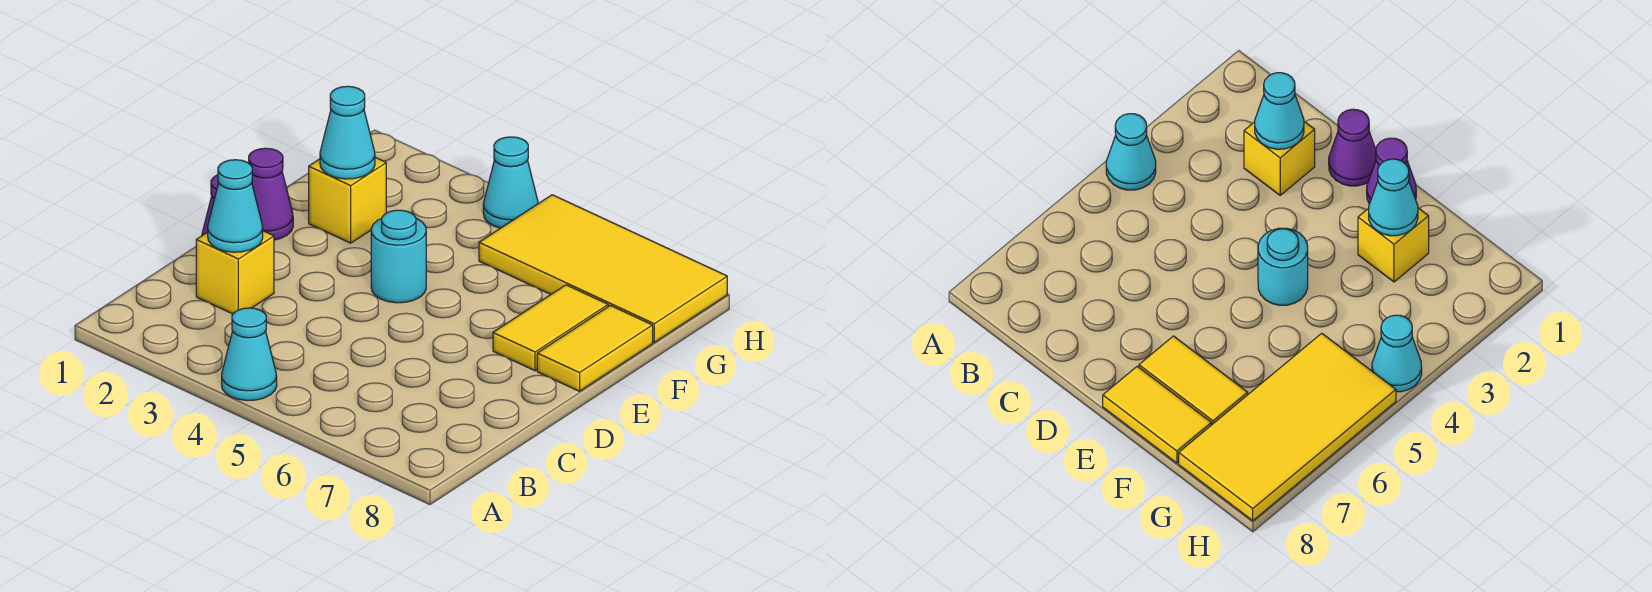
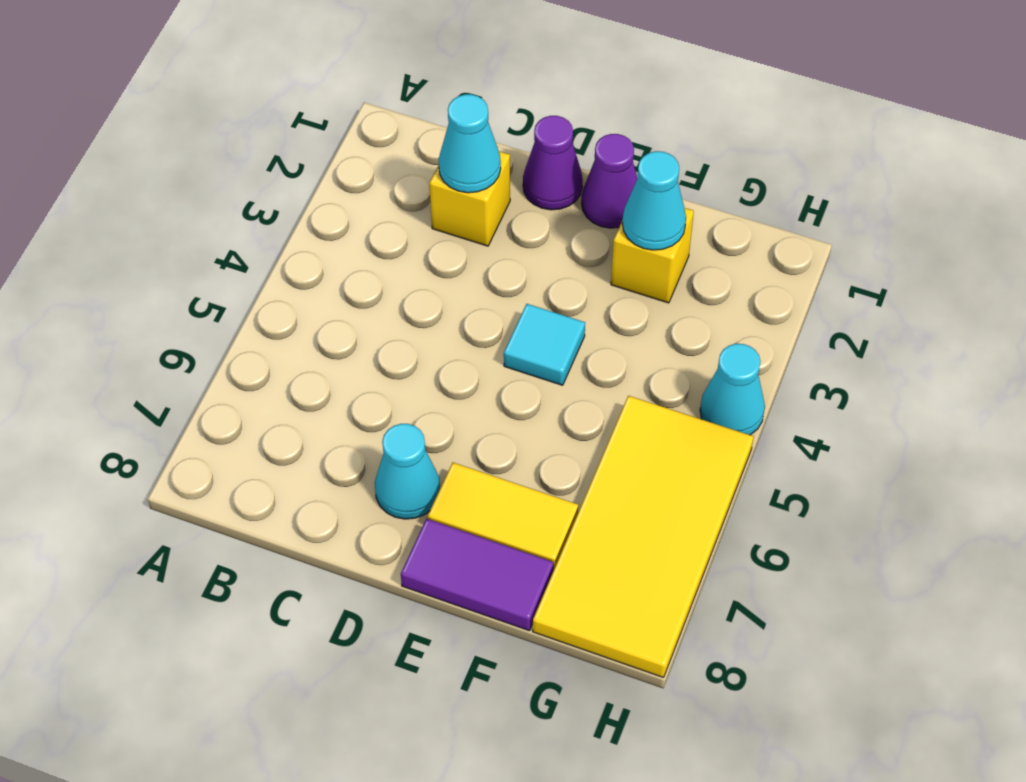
cyan cone A4 level 1 -> cyan cone D7 level 1
cyan round brick E4 level 1 -> cyan tile E4 level 1
yellow tile E8:F8 level 1 -> purple tile E8:F8 level 1

